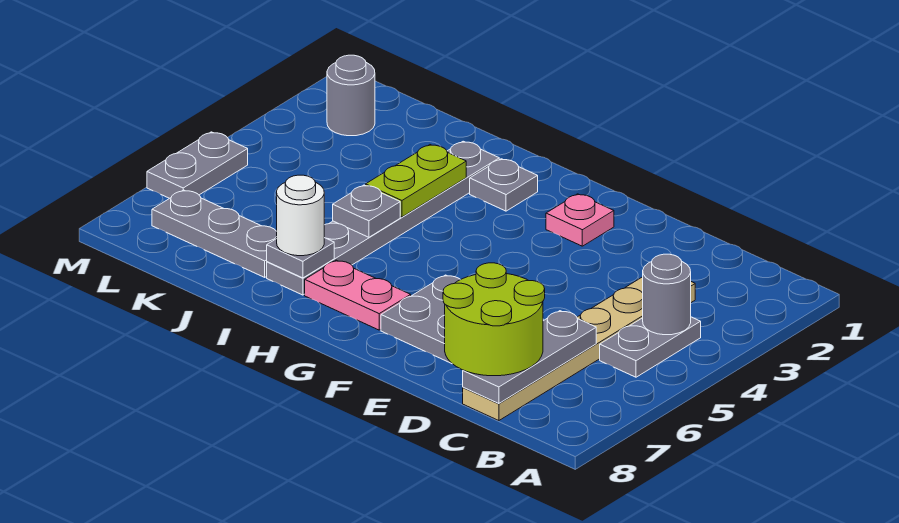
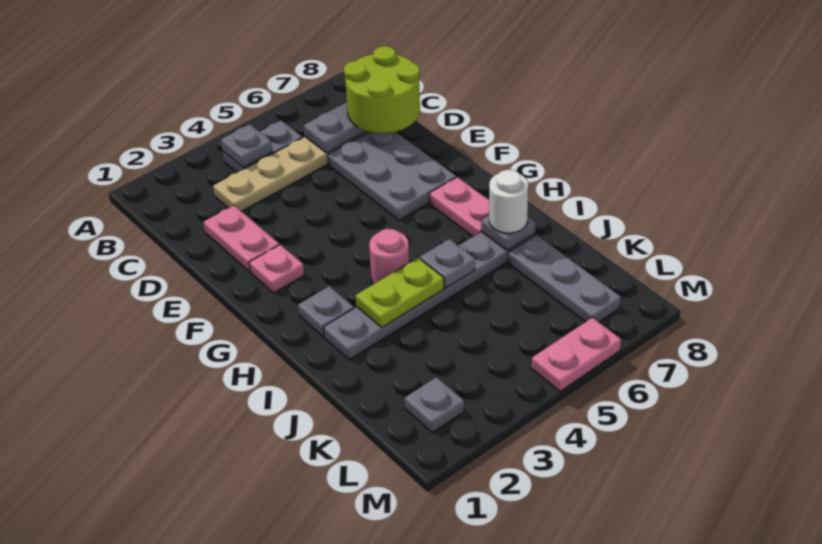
grey round brick B4 level 2 -> grey plate B4 level 2
none -> pink plate D2:E2 level 1
none -> pink round brick H4 level 1
grey round brick L2 level 1 -> grey plate L2 level 1
grey plate M5:M6 level 1 -> pink plate M5:M6 level 1

